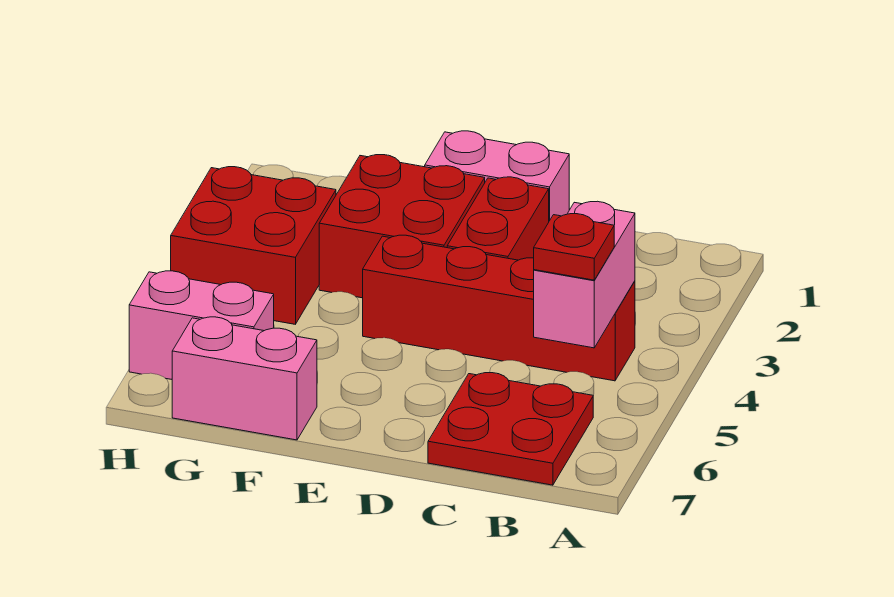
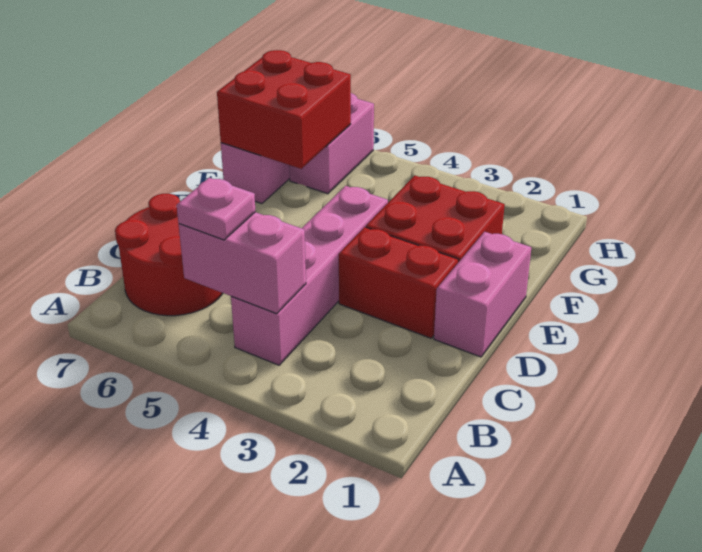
red brick B4:E4 level 1 -> pink brick B4:E4 level 1
red plate B5 level 3 -> pink plate B5 level 3
red plate B6:C7 level 1 -> red round brick B6:C7 level 1
red brick G3:H4 level 1 -> red brick F6:G7 level 2

